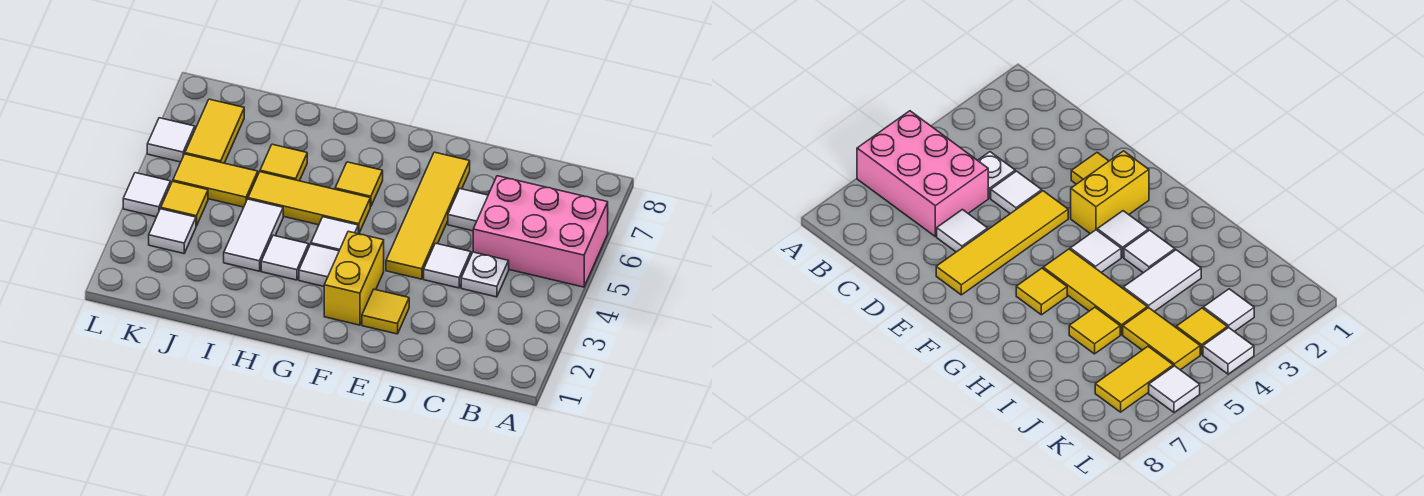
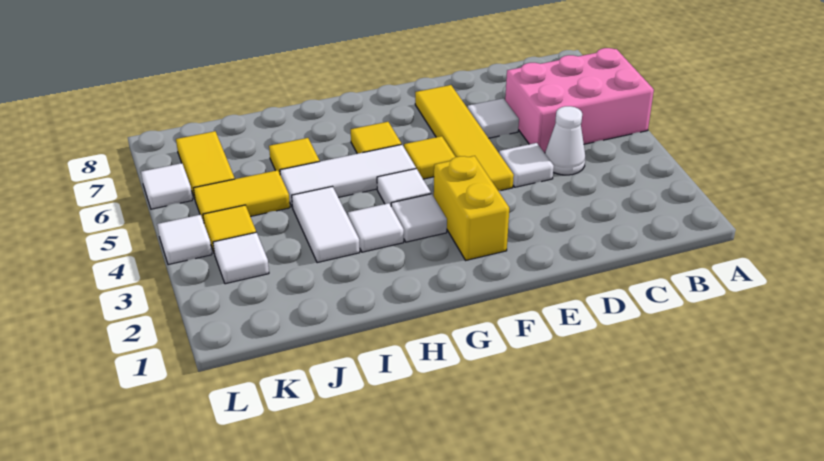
white plate C4 level 1 -> white cone C4 level 1
yellow tile E2 level 1 -> yellow tile F5 level 1
yellow tile G5:I5 level 1 -> white tile G5:I5 level 1

